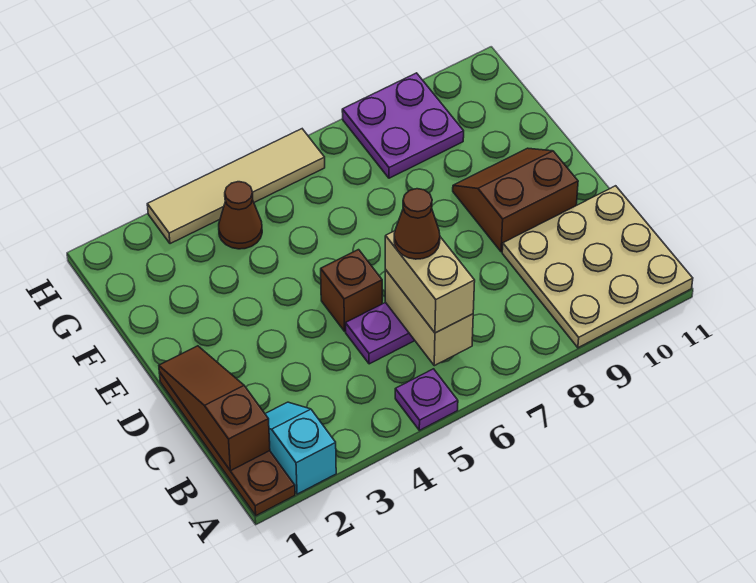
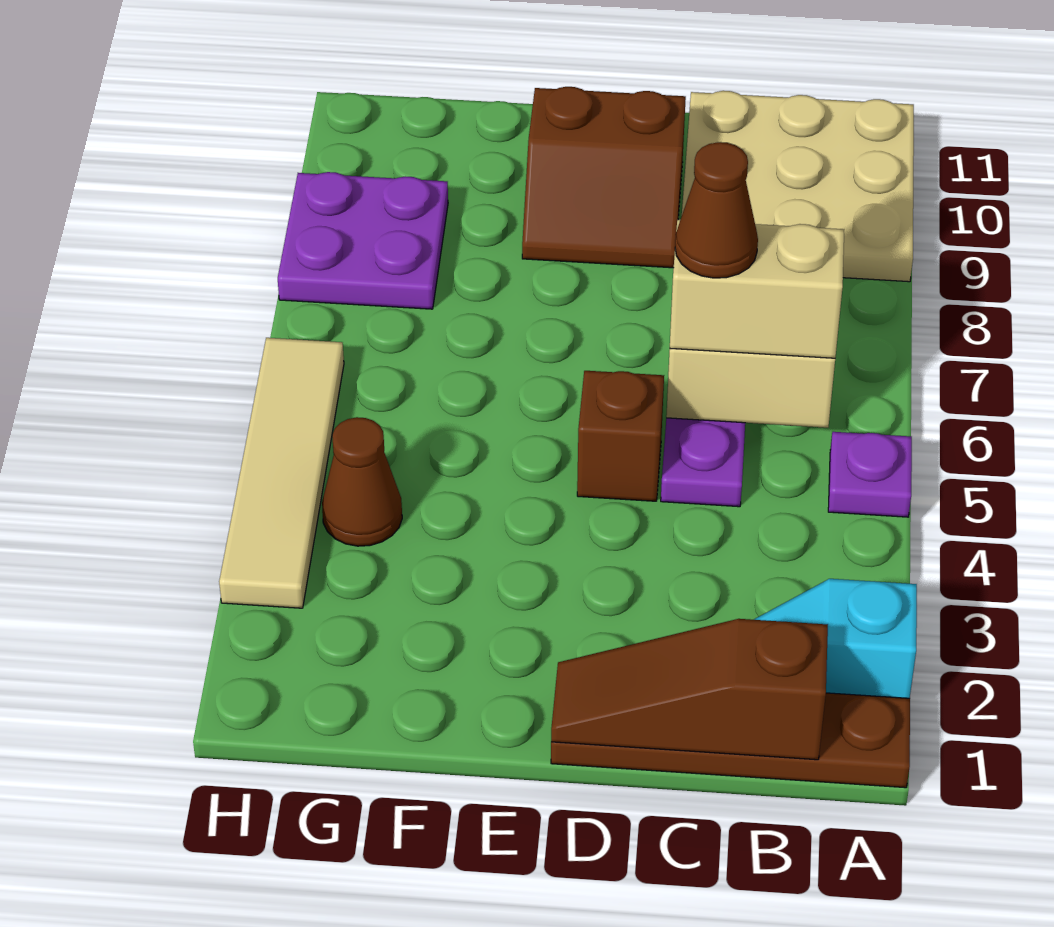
brown slope D9:E10 level 1 top D -> brown slope D9:E10 level 1 top 10

